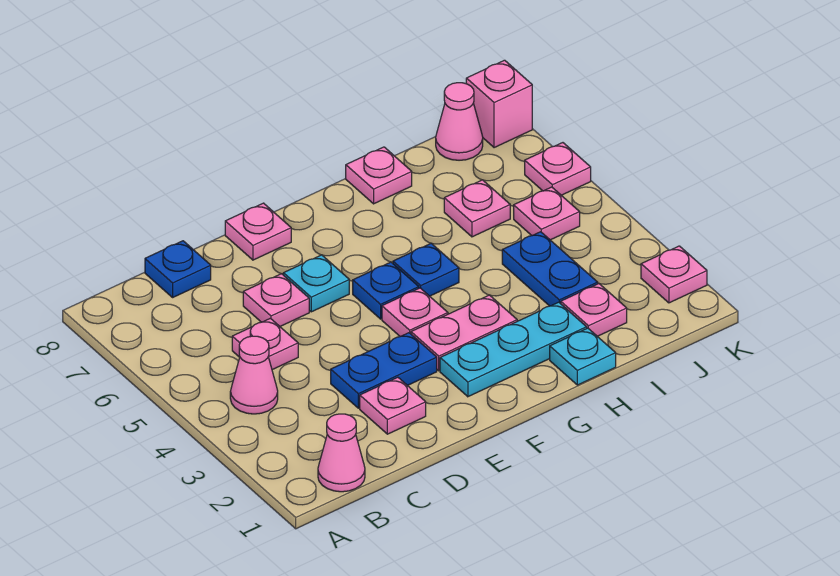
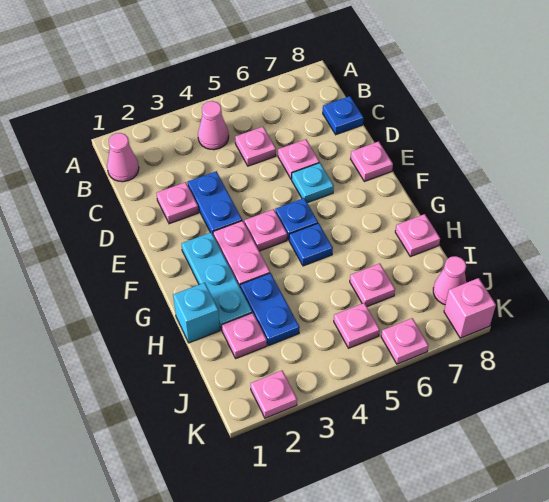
cyan plate H1 level 1 -> cyan brick H1 level 1
blue plate I3:I4 level 1 -> blue plate H3:I3 level 1

